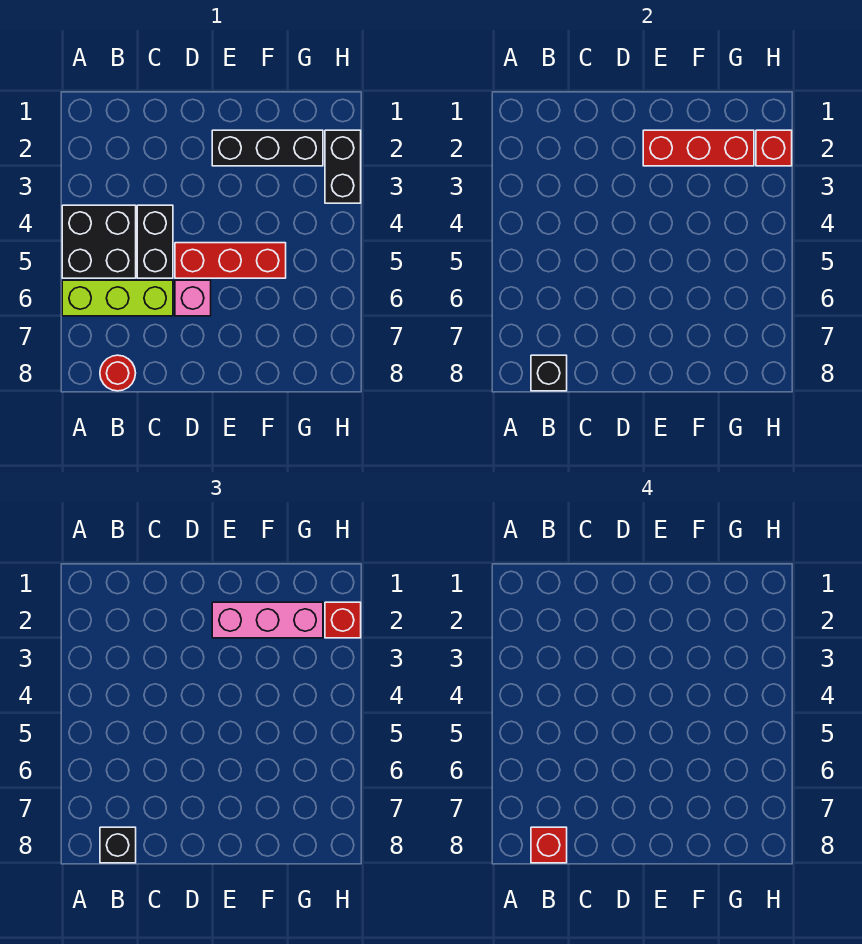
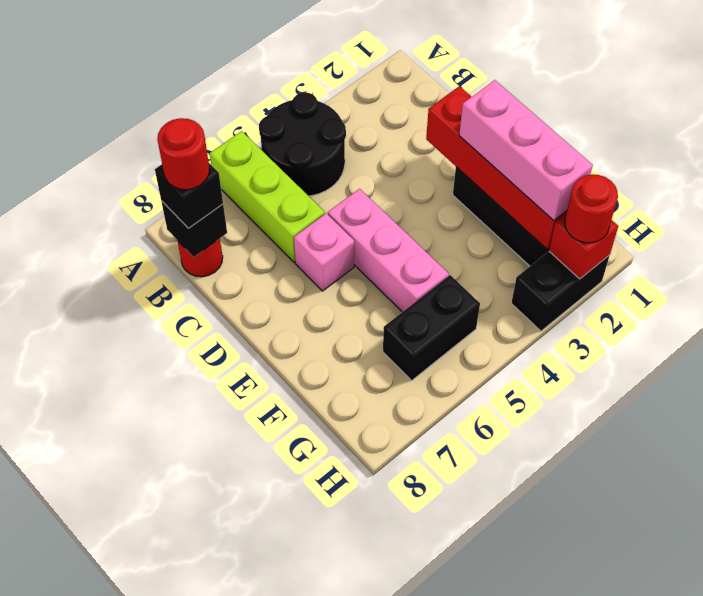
black brick A4:B5 level 1 -> black round brick A4:B5 level 1
red brick B8 level 4 -> red round brick B8 level 4
black brick C4:C5 level 1 -> black brick G5:G6 level 1
red brick D5:F5 level 1 -> pink brick D5:F5 level 1
red brick E2:G2 level 2 -> red brick D2:G2 level 2
red brick H2 level 3 -> red round brick H2 level 3

